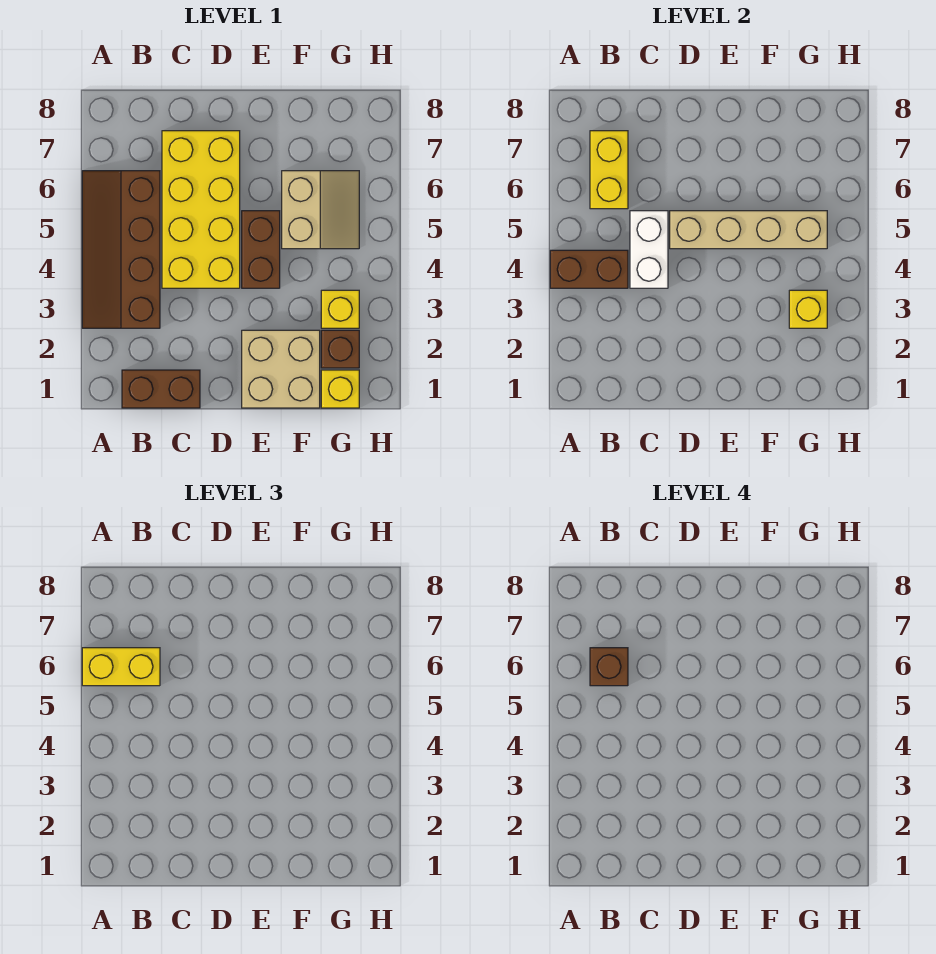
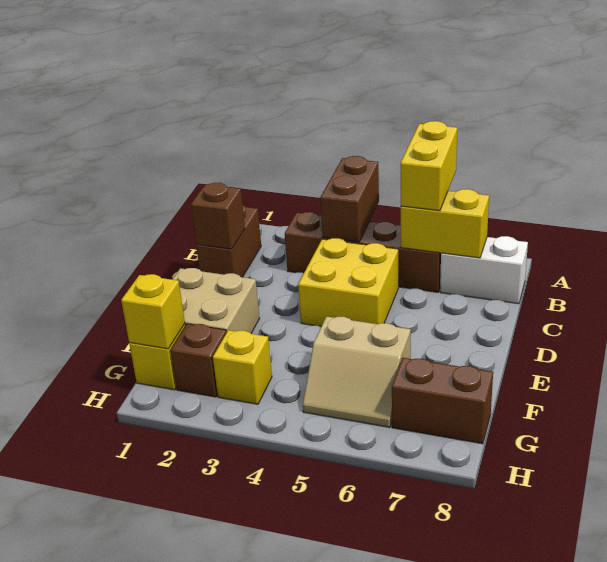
brown brick B6 level 4 -> brown brick C1 level 2
yellow brick C4:D7 level 1 -> yellow brick C4:D5 level 1
white brick C4:C5 level 2 -> white brick B7:B8 level 1
tan brick D5:G5 level 2 -> none
brown brick E4:E5 level 1 -> brown brick G7:G8 level 1
yellow brick G3 level 2 -> yellow brick G1 level 2

